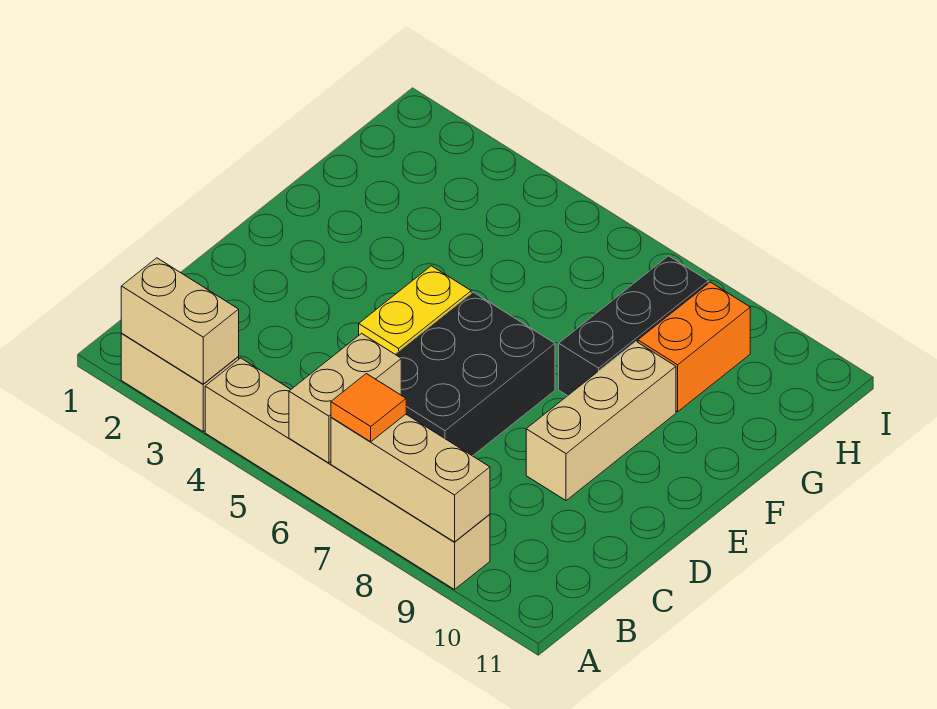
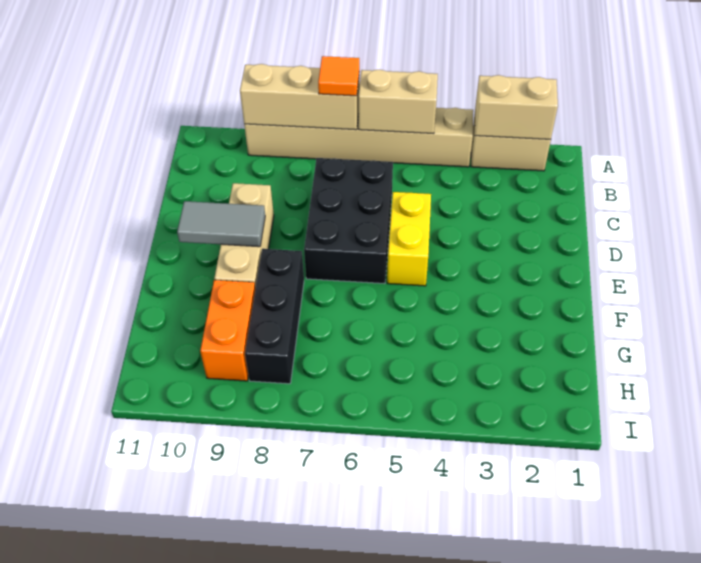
tan brick A6:B6 level 2 -> tan brick A5:A6 level 2
none -> grey tile E9:E10 level 2

